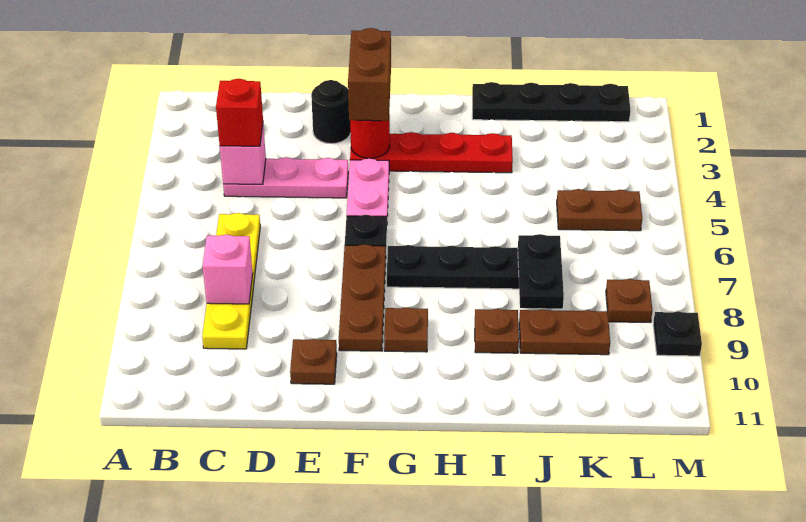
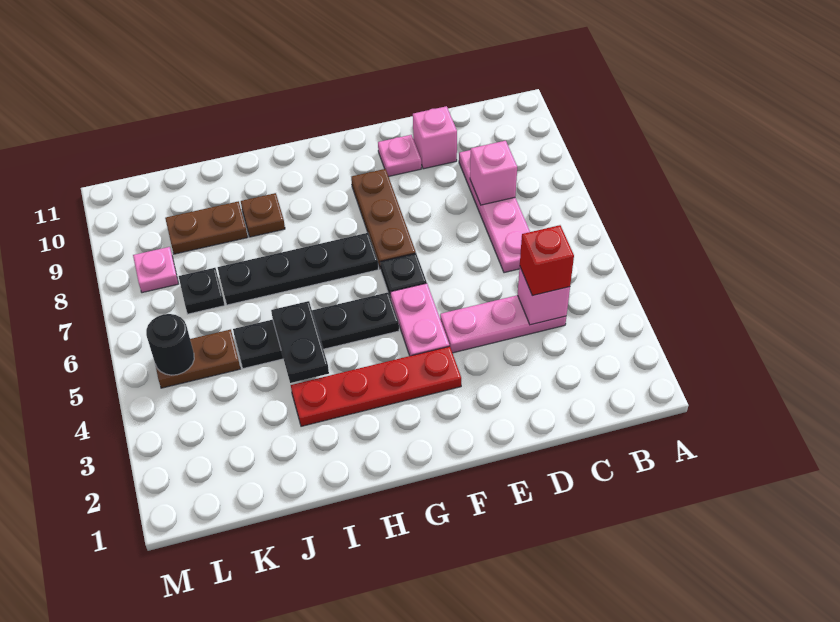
yellow plate C6:C9 level 1 -> pink plate C6:C9 level 1
none -> pink brick D10 level 1
black round brick E2 level 1 -> black round brick L5 level 2
brown plate E10 level 1 -> pink plate E10 level 1
brown brick F2:F3 level 3 -> none
red round brick F3 level 2 -> none
brown plate G9 level 1 -> none
black plate I1:L1 level 1 -> black plate G5:J5 level 1
black plate J7:J8 level 2 -> black plate I4:I5 level 2
brown plate L8 level 1 -> pink plate L8 level 1
black plate M9 level 1 -> black plate K7 level 1

